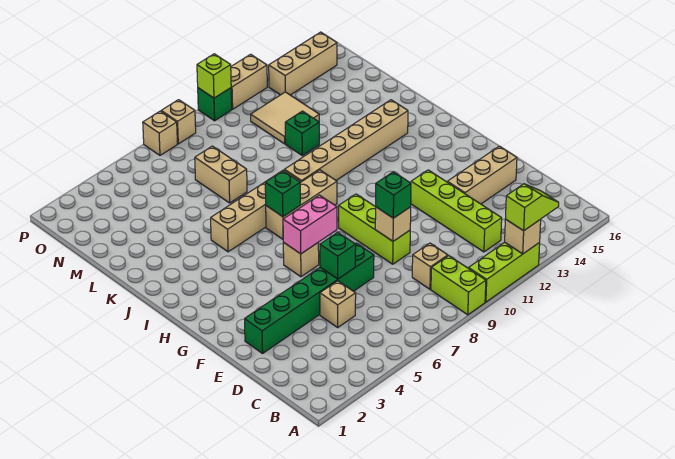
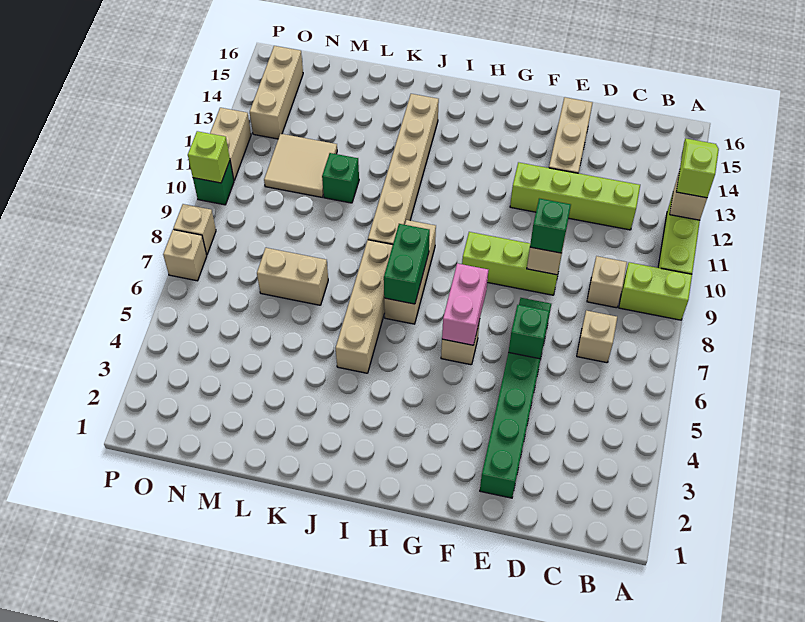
tan brick D5 level 1 -> tan brick C7 level 1
green brick I7 level 2 -> green brick I7:I8 level 2

